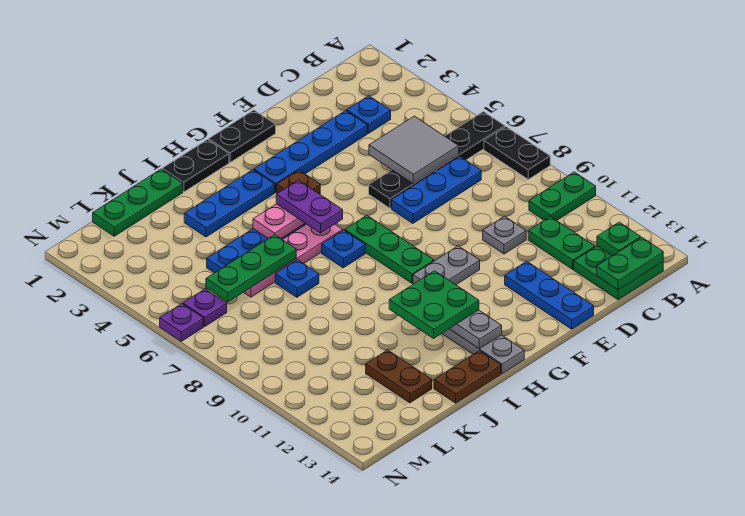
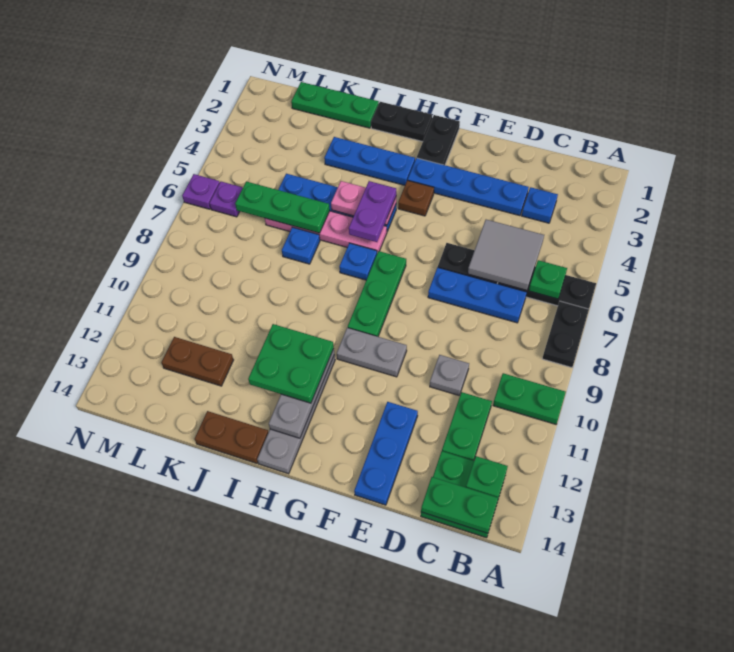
none -> green plate B6 level 2
black plate F1:G1 level 1 -> black plate G1:G2 level 1
brown plate K12:K13 level 1 -> brown plate K12:L12 level 1

